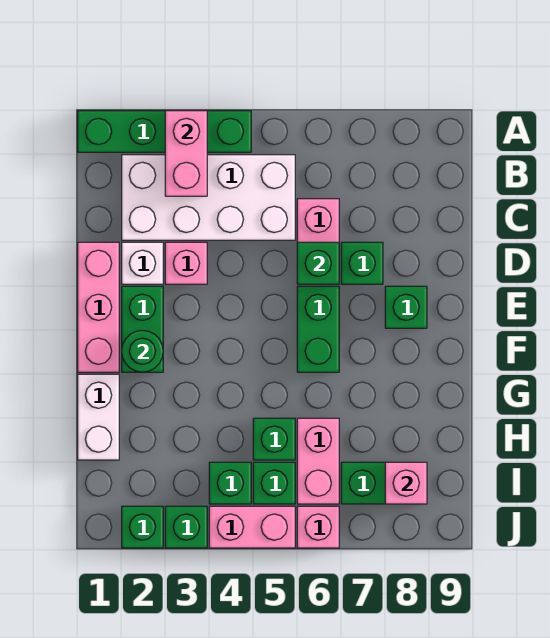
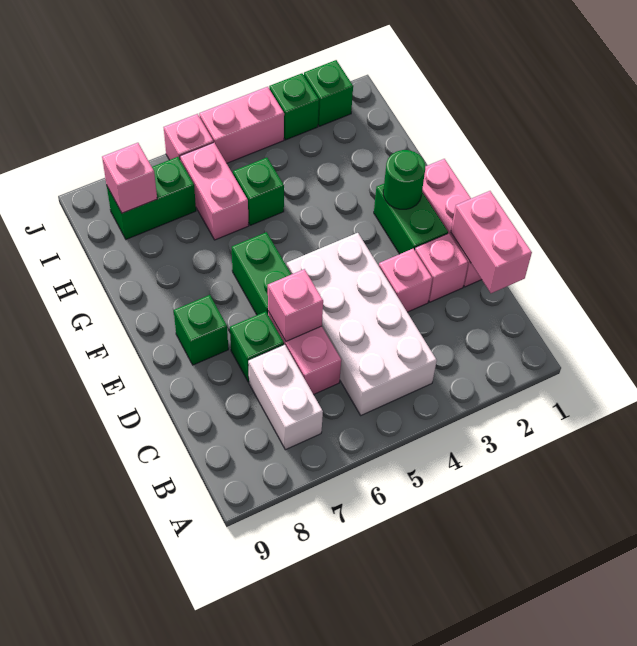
green brick A1:A4 level 1 -> none
pink brick A3:B3 level 2 -> pink brick C1:D1 level 2
white brick B2:C5 level 1 -> white brick B4:E5 level 1
white brick D2 level 1 -> pink brick D2 level 1
green brick D6 level 2 -> pink brick D6 level 2
white brick G1:H1 level 1 -> white brick B7:C7 level 1
green brick I4 level 1 -> none
green brick I5 level 1 -> none

